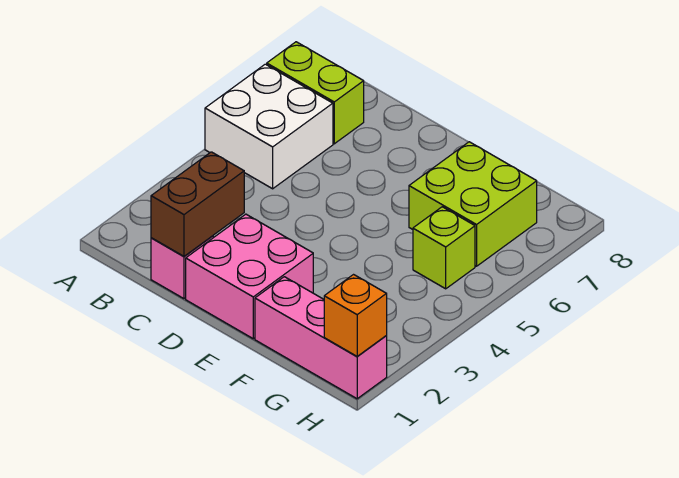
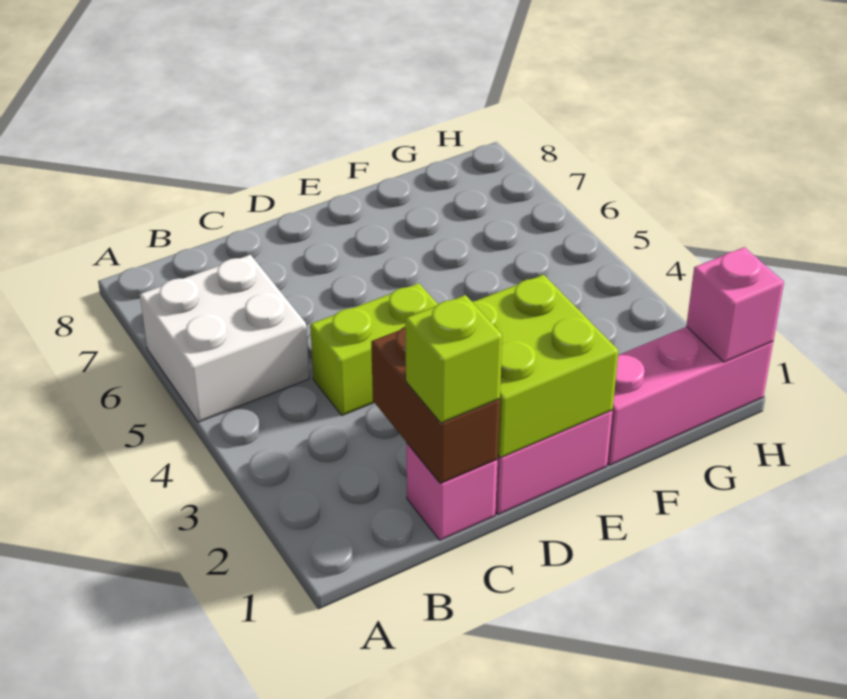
lime brick A7:B7 level 1 -> lime brick C4:D4 level 1
lime brick F6:G7 level 1 -> lime brick D1:E2 level 2
lime brick G5 level 1 -> lime brick C1 level 3
orange brick H1 level 2 -> pink brick H1 level 2

